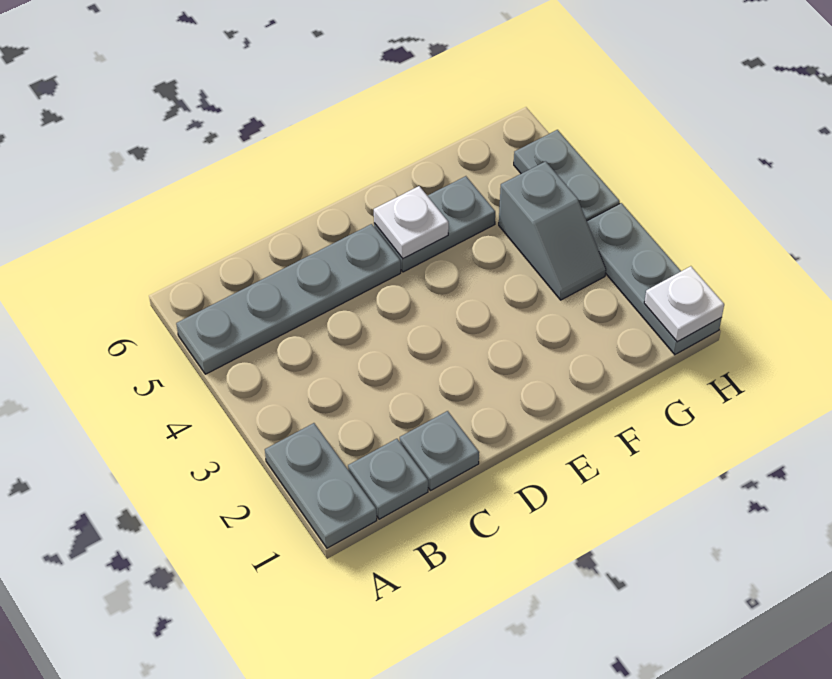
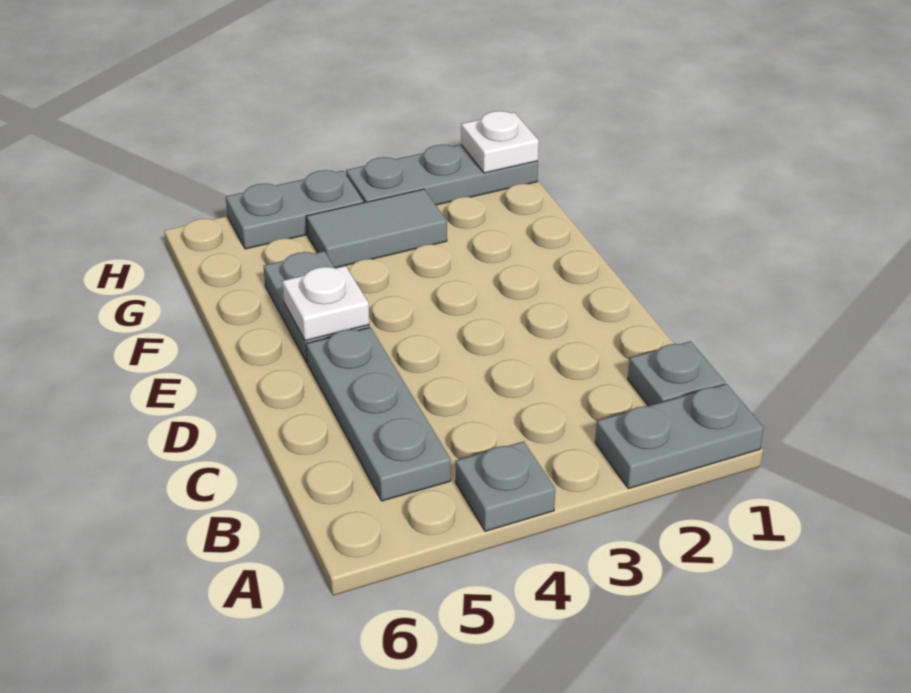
grey plate A5:D5 level 1 -> grey plate B5:D5 level 1
grey plate C1 level 1 -> grey plate A4 level 1
grey slope G3:G4 level 1 top 4 -> grey tile G3:G4 level 1

